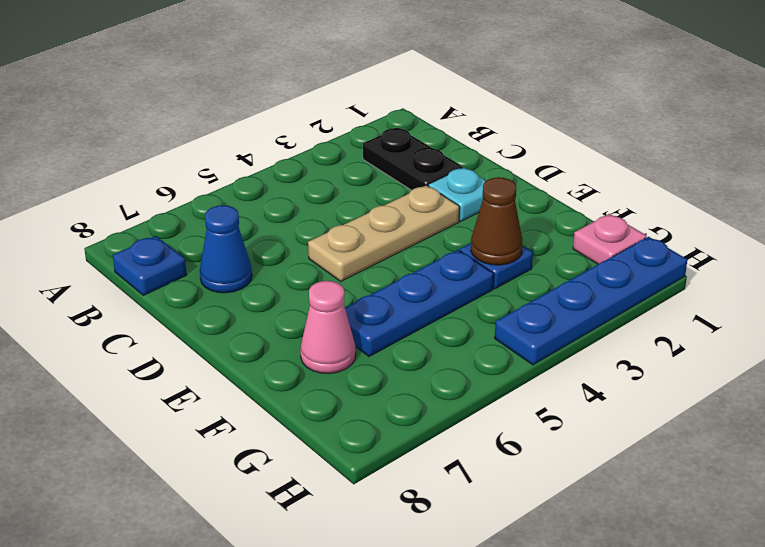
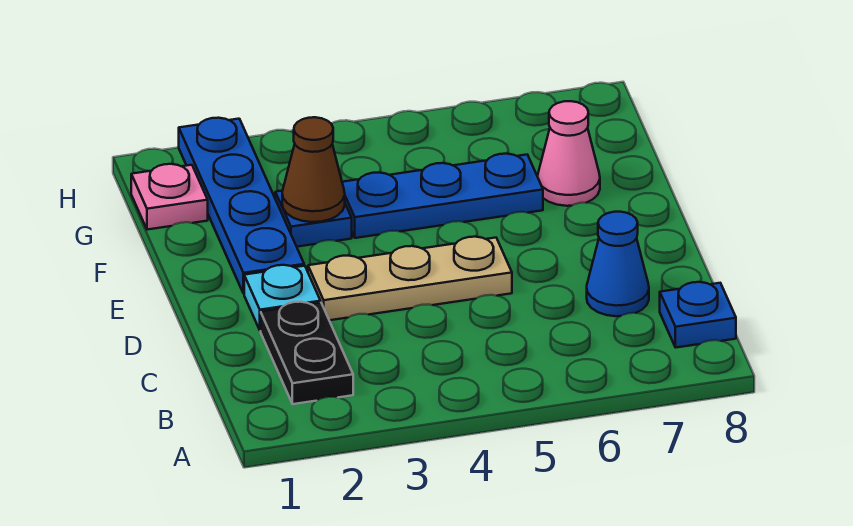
blue plate H1:H4 level 1 -> blue plate E2:H2 level 1

